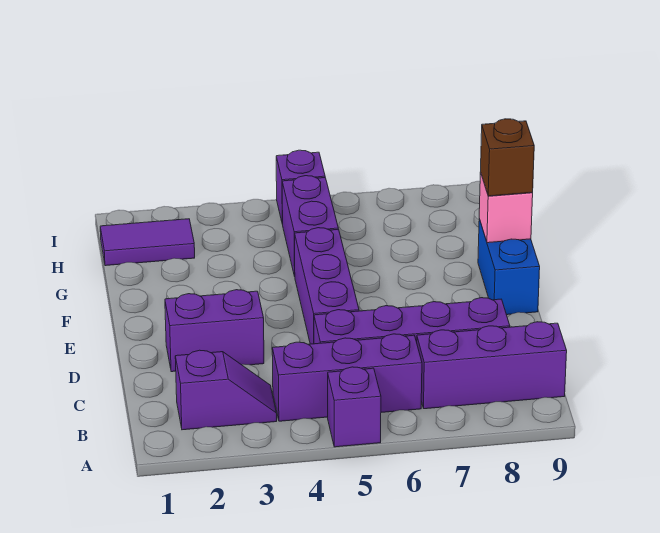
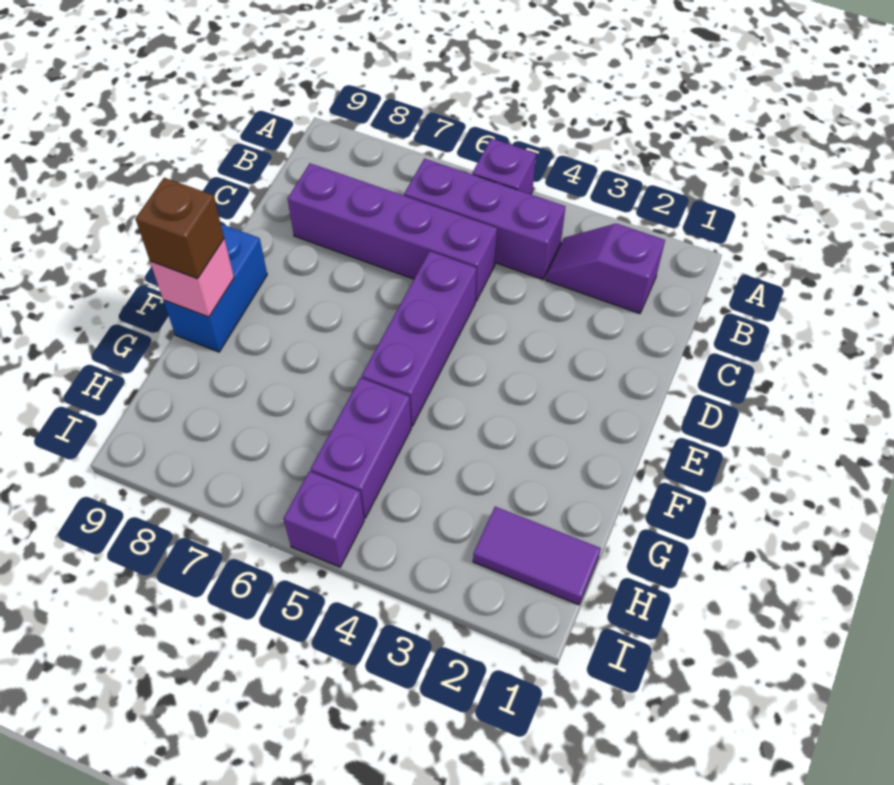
purple brick B7:B9 level 1 -> none
purple brick D2:D3 level 1 -> none

